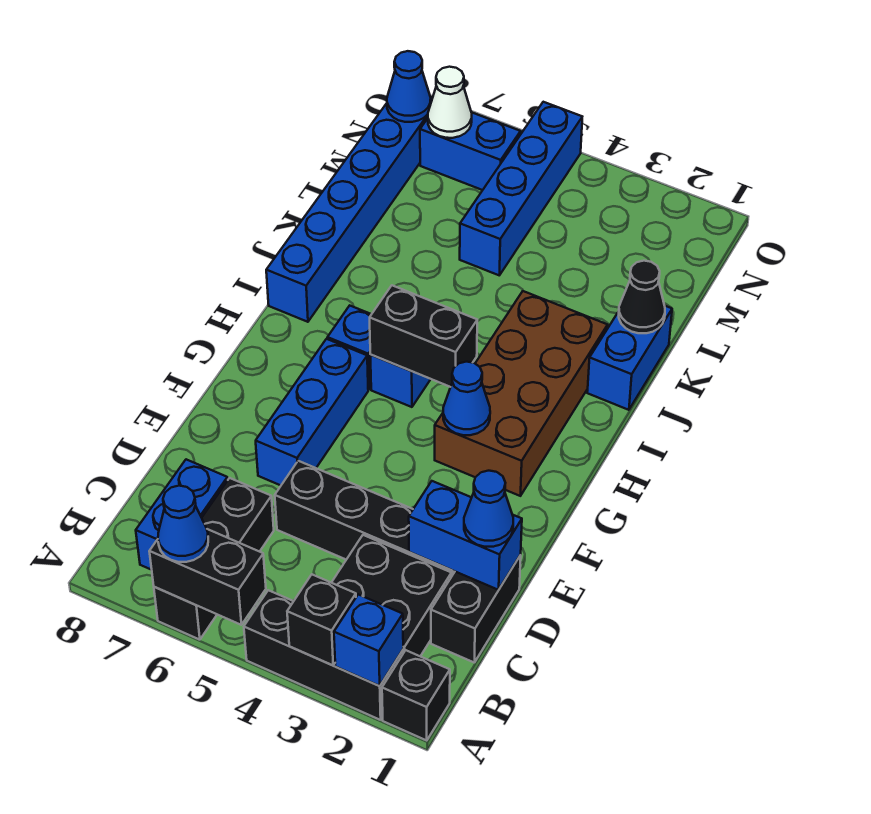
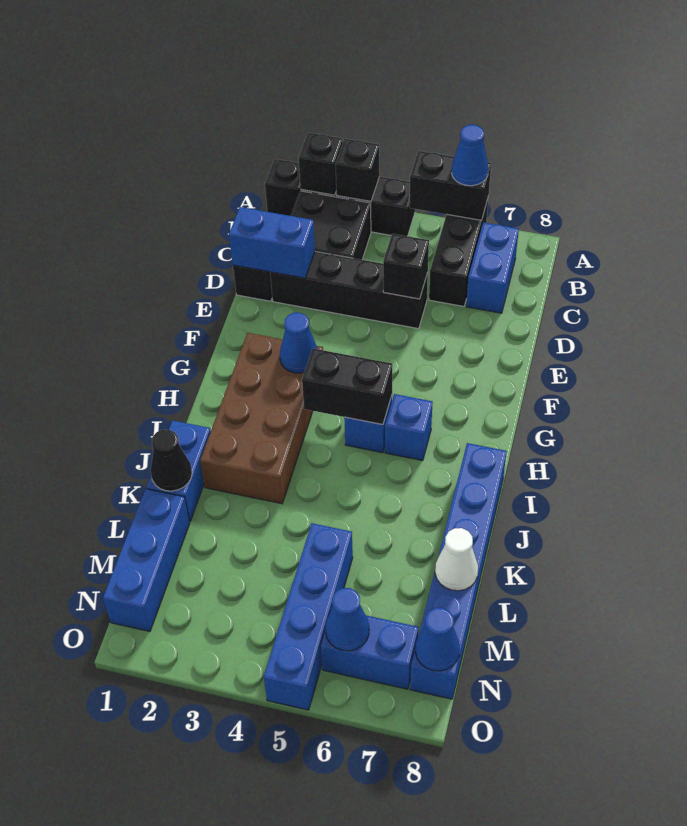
blue brick A2 level 2 -> black brick A2 level 2
blue cone D1 level 3 -> blue cone N6 level 2
none -> black brick D5 level 2
blue brick E6:G6 level 1 -> blue brick L1:N1 level 1
white cone N7 level 2 -> white cone L8 level 2

